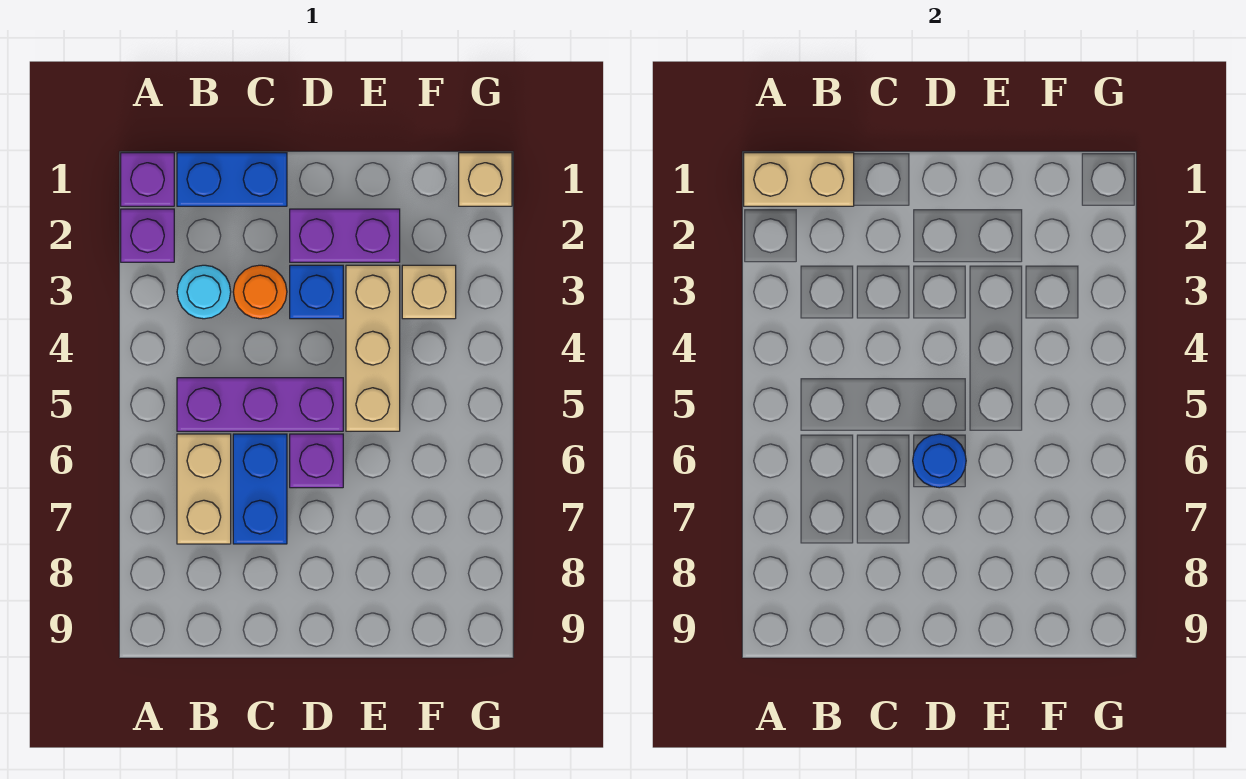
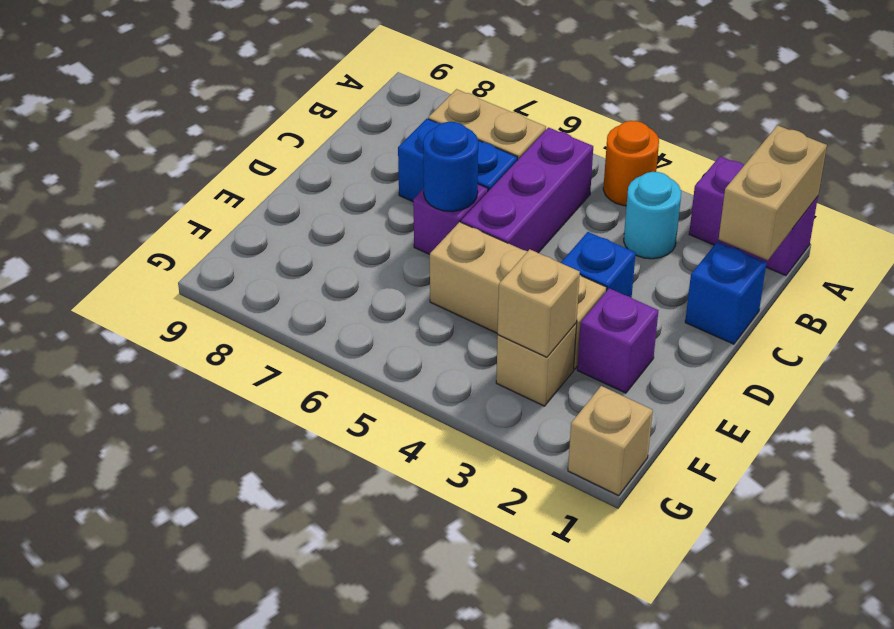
blue brick B1:C1 level 1 -> blue brick C1 level 1
orange round brick C3 level 1 -> orange round brick A4 level 1
purple brick D2:E2 level 1 -> purple brick E2 level 1
none -> tan brick F3 level 2

